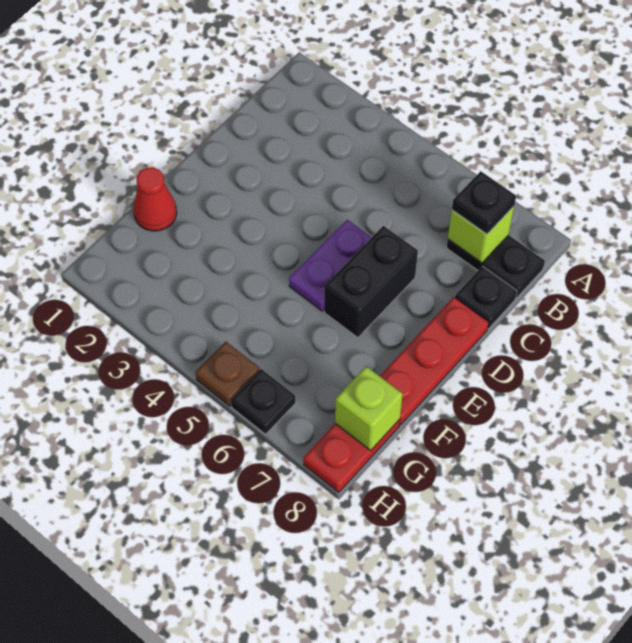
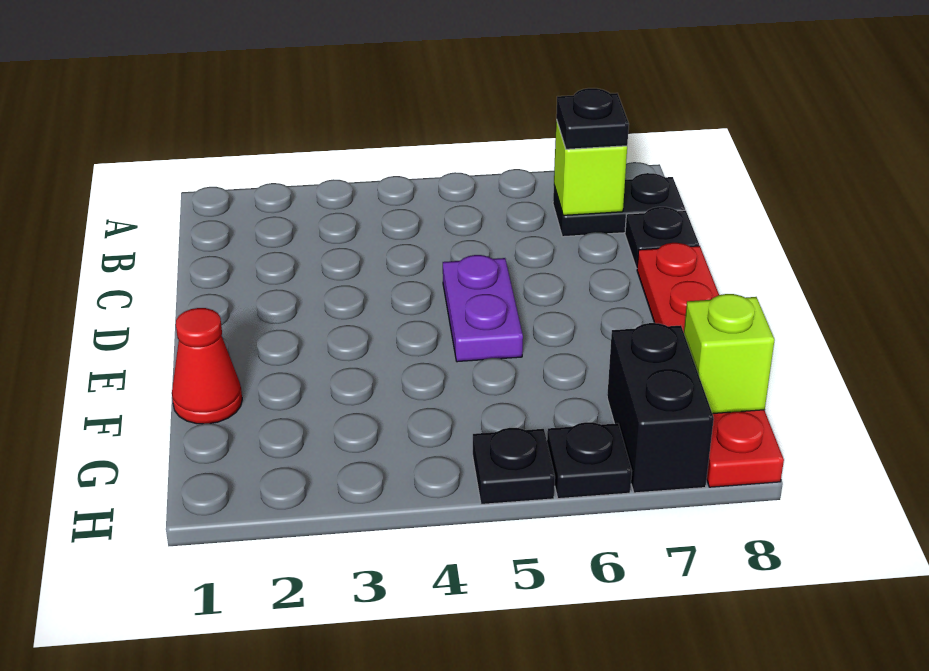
black brick D6:E6 level 1 -> black brick G7:H7 level 1
brown plate H5 level 1 -> black plate H5 level 1

